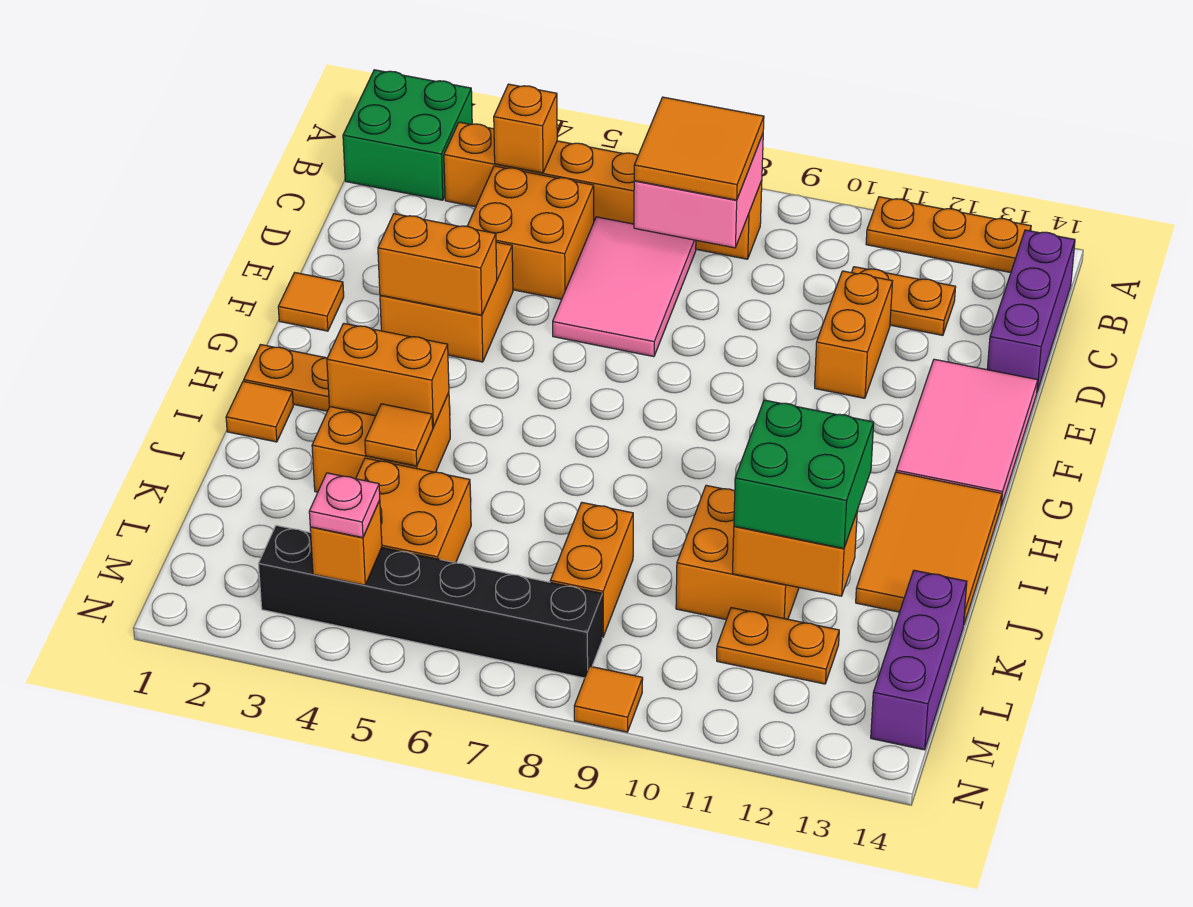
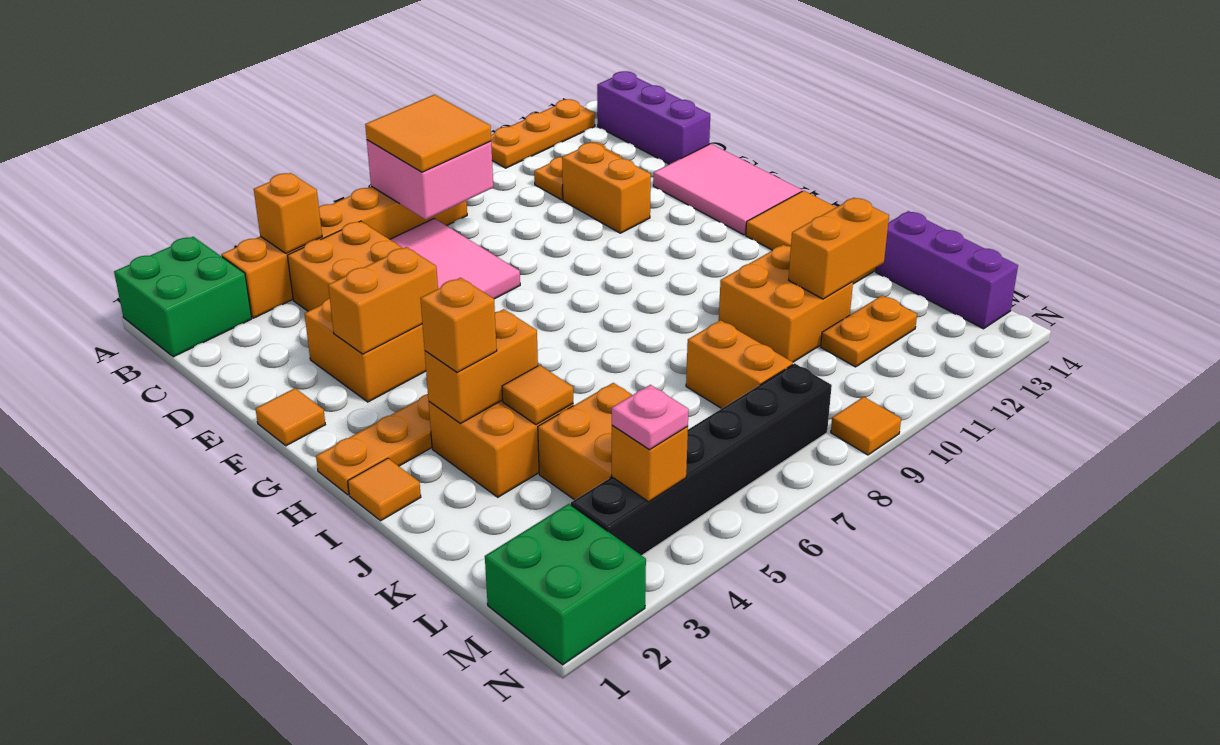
none -> orange brick I3 level 3
green brick J11:K12 level 3 -> green brick M1:N2 level 1

